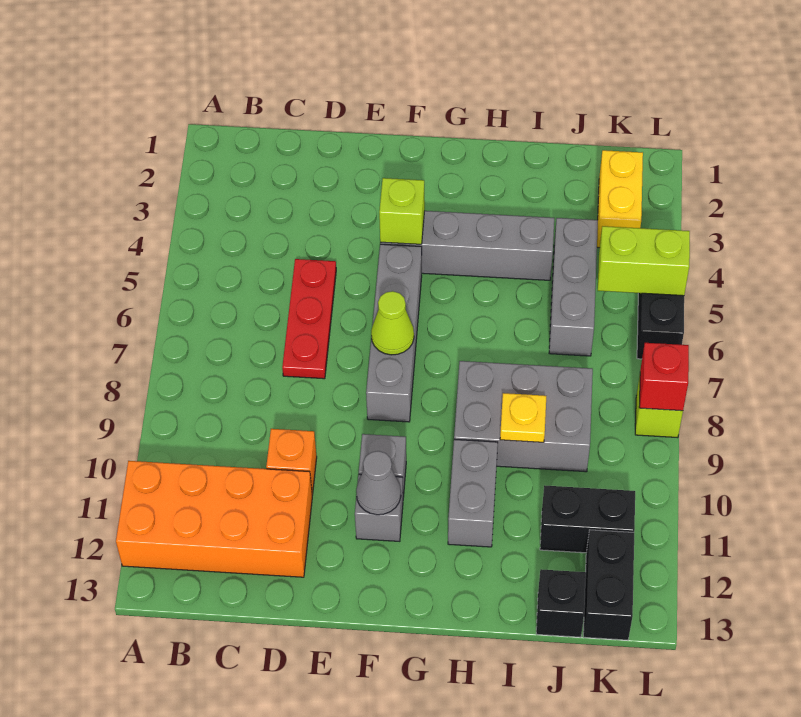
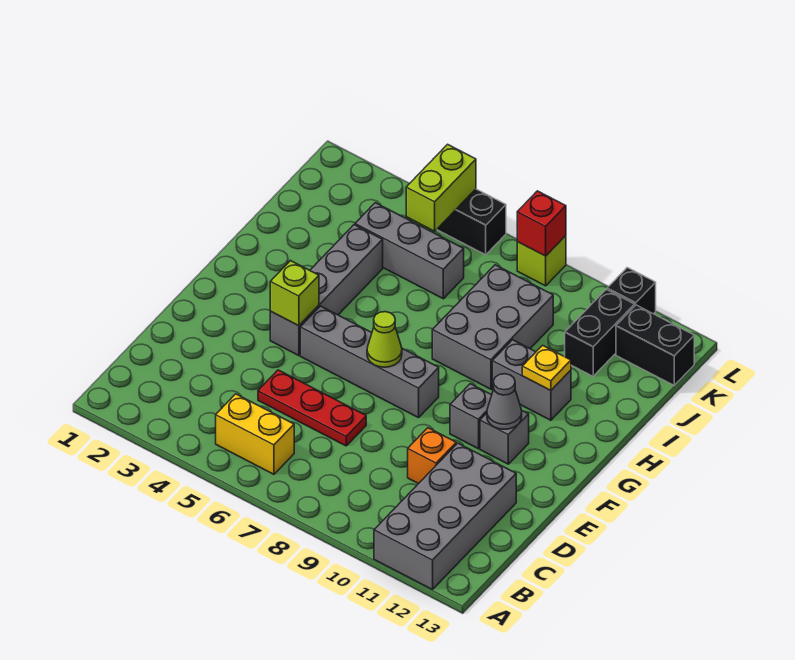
orange brick A11:D12 level 1 -> grey brick A11:D12 level 1
yellow plate I9 level 2 -> yellow plate H11 level 2
black brick J13 level 1 -> black brick L11 level 1
yellow brick K2:K3 level 1 -> yellow brick B5:B6 level 1

